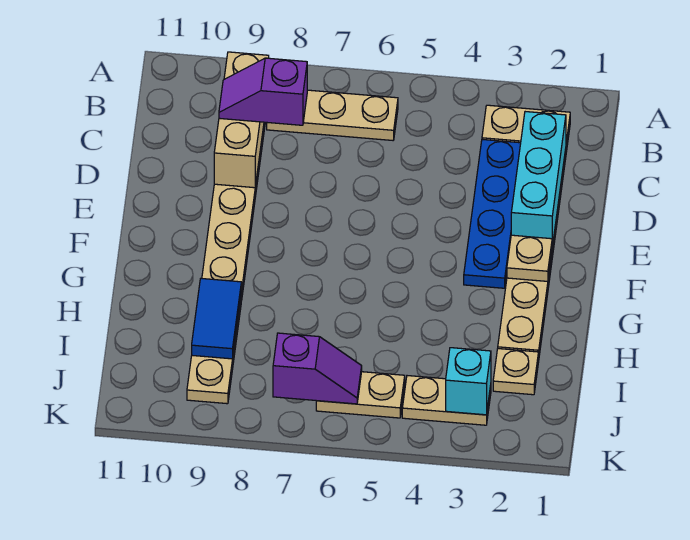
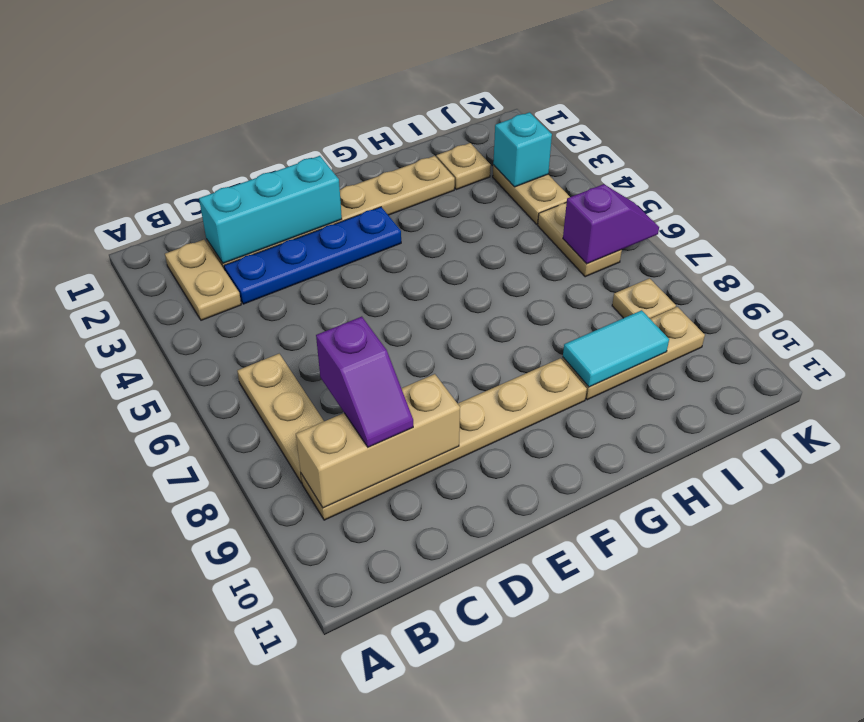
tan plate F2 level 2 -> tan plate J8 level 1
blue tile H9:I9 level 2 -> cyan tile H9:I9 level 2
purple slope J6:J7 level 2 top 7 -> purple slope J6:K6 level 2 top J

